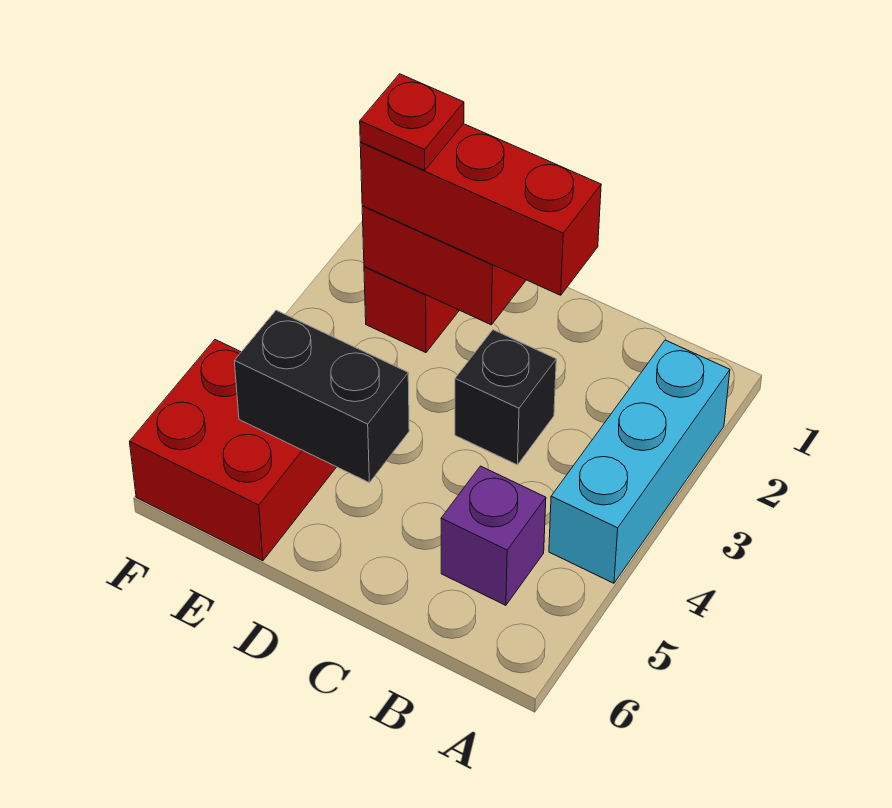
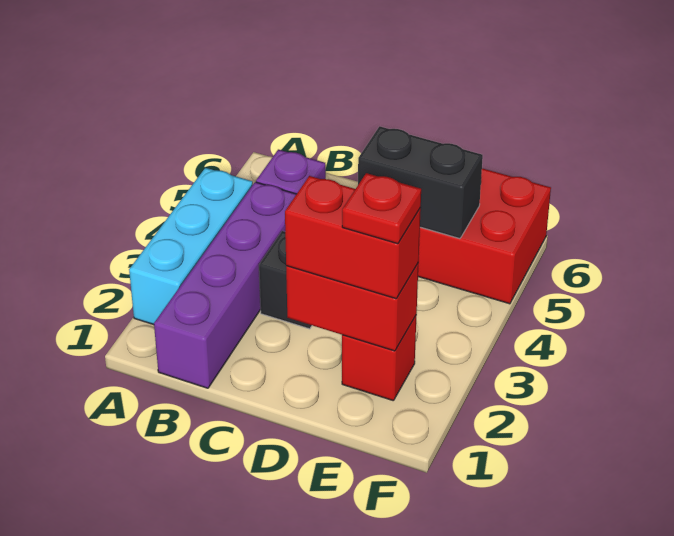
none -> purple brick B1:B4 level 1
red brick C2:E2 level 3 -> red brick D2:E2 level 3

